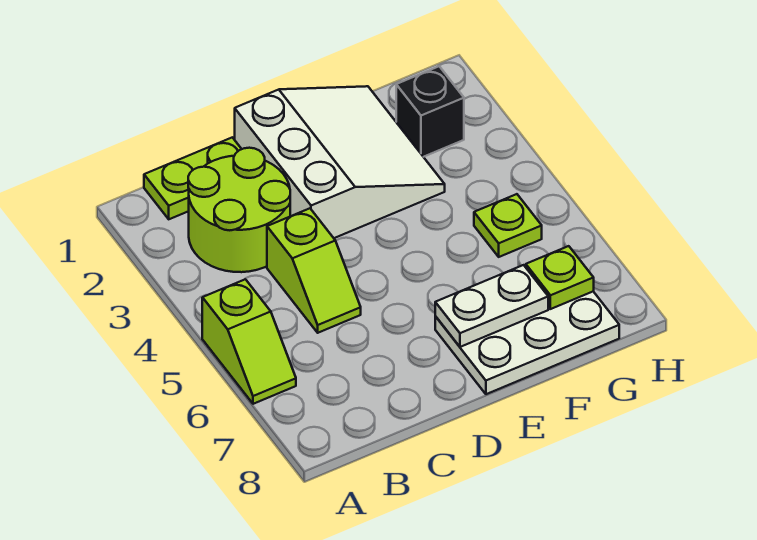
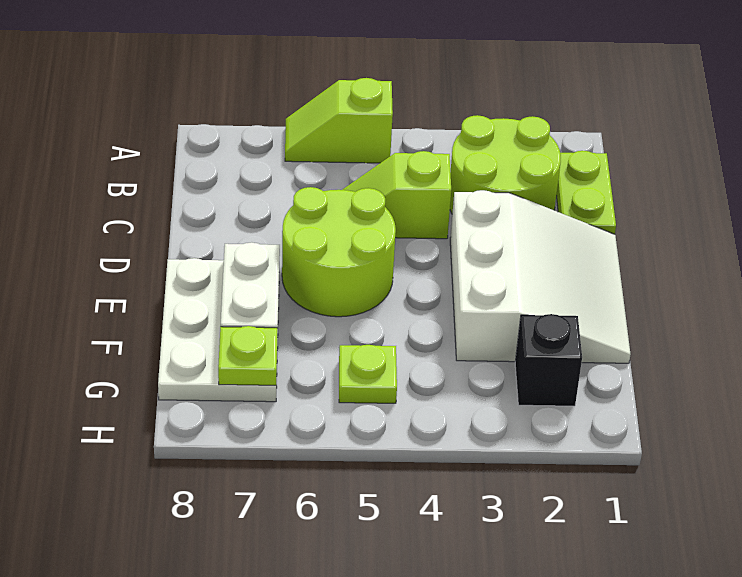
white slope D1:F3 level 1 top D -> white slope D1:F3 level 1 top 3
none -> lime round brick D5:E6 level 1

